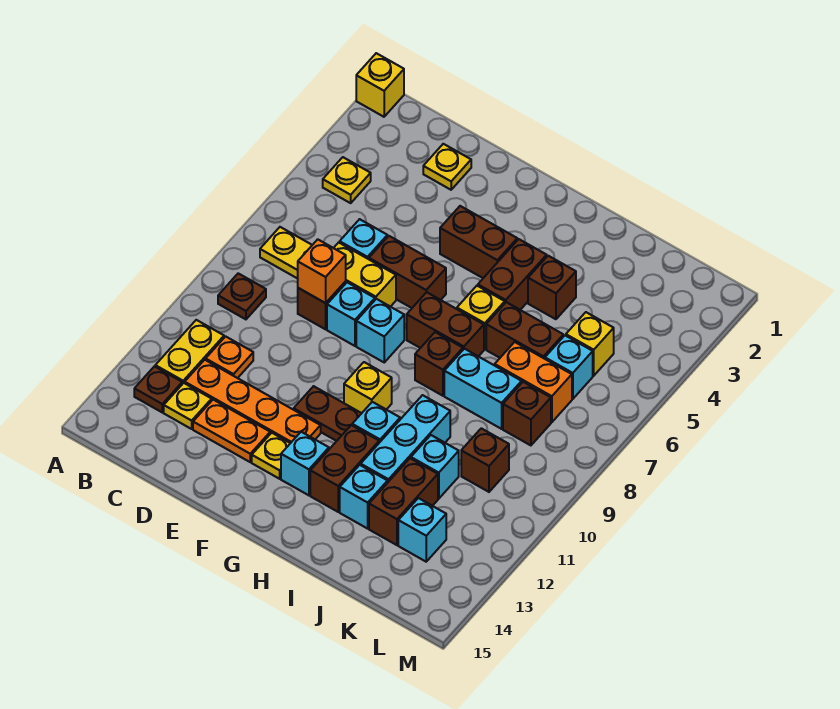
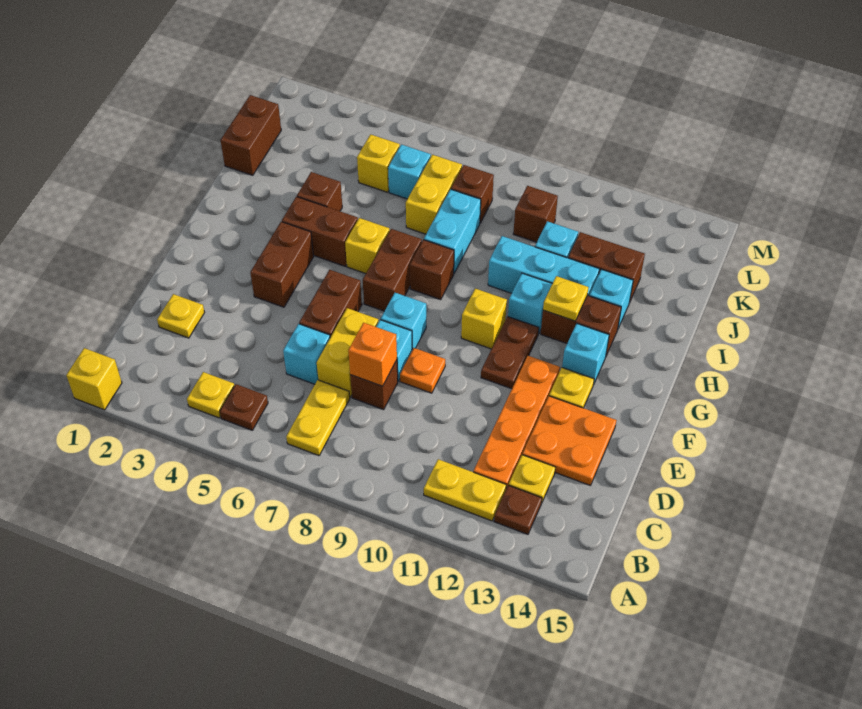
brown plate B9 level 1 -> brown plate B5 level 1
orange plate C11 level 1 -> orange plate E9 level 1
orange plate D13:E13 level 1 -> orange plate D13:E14 level 1
none -> yellow plate H12 level 2
brown brick I6:J6 level 1 -> brown brick J1:K1 level 1
orange brick J7:K7 level 1 -> yellow brick J7:K7 level 1
cyan brick K13 level 1 -> none

